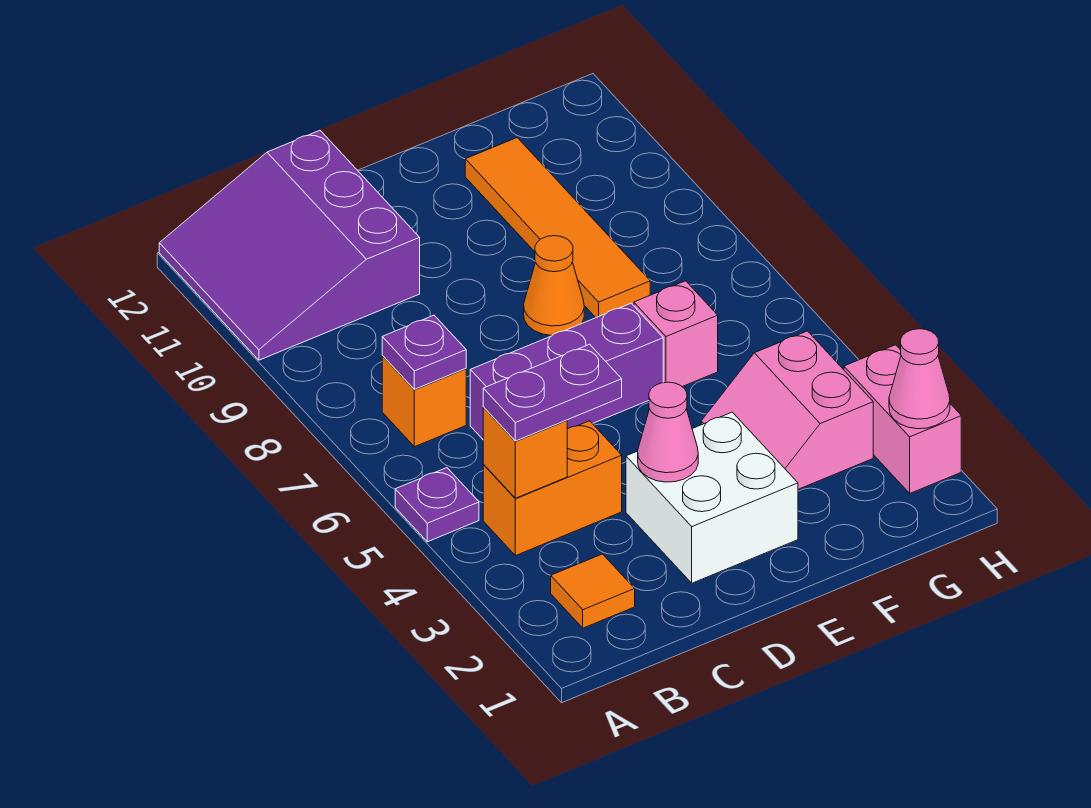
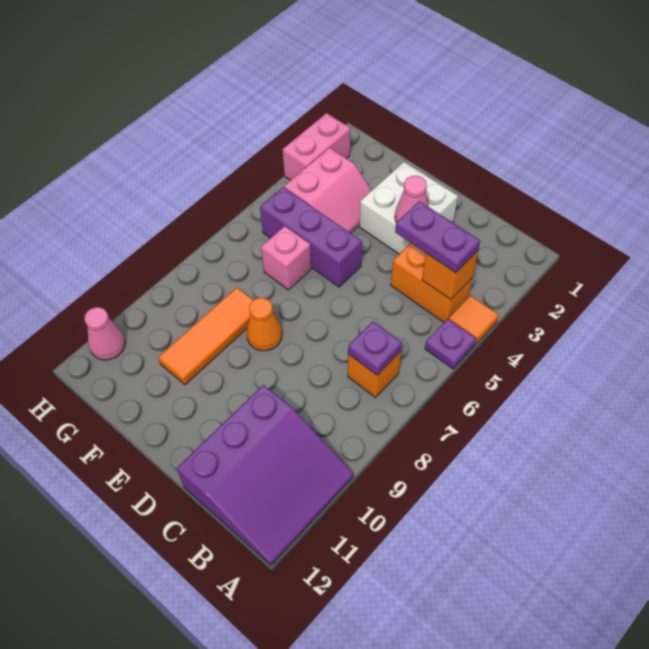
orange tile B2 level 1 -> orange tile A4 level 1
purple brick C6:E6 level 1 -> purple brick E5:G5 level 1
orange tile F8:F11 level 1 -> orange tile F8:F10 level 1
pink cone H2 level 2 -> pink cone H11 level 1

